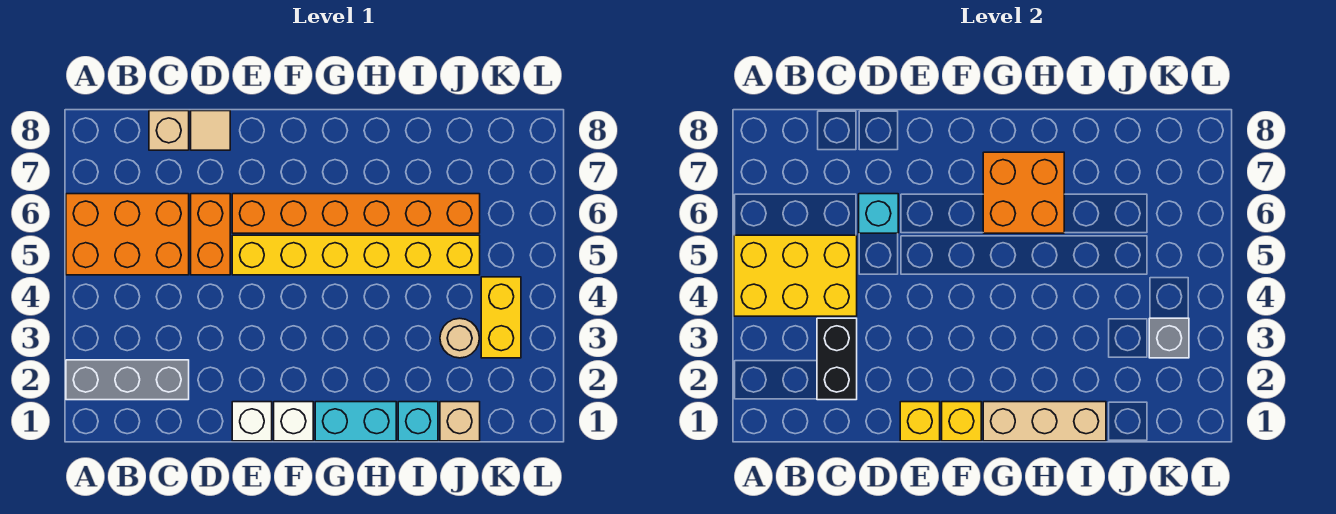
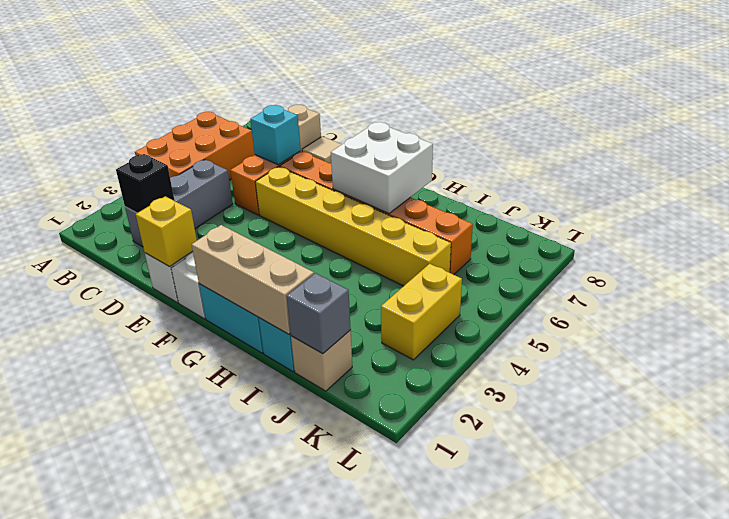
grey brick A2:C2 level 1 -> grey brick C2:C4 level 1
yellow brick A4:C5 level 2 -> none
orange brick A5:C6 level 1 -> orange brick A4:B6 level 1
black brick C2:C3 level 2 -> black brick C2 level 2
yellow brick F1 level 2 -> none
orange brick G6:H7 level 2 -> white brick G6:H7 level 2
tan round brick J3 level 1 -> none
grey brick K3 level 2 -> grey brick J1 level 2

